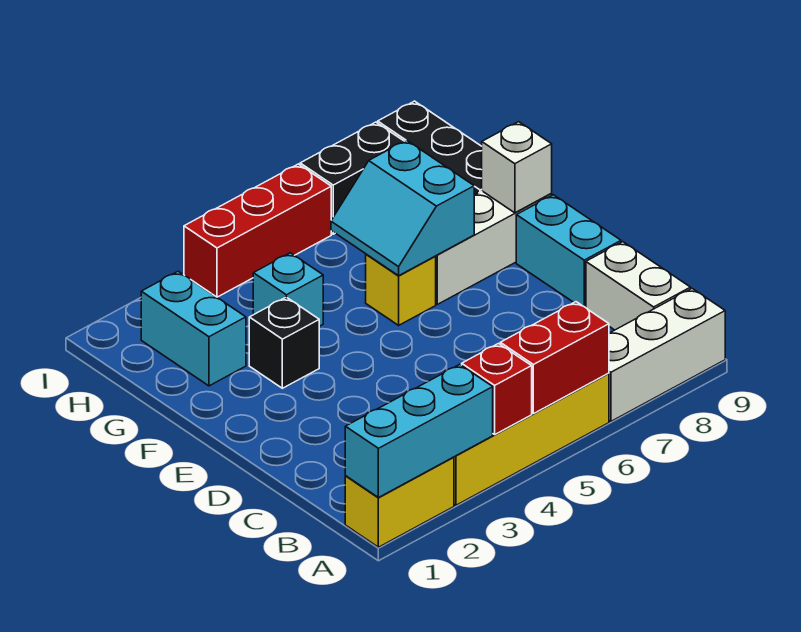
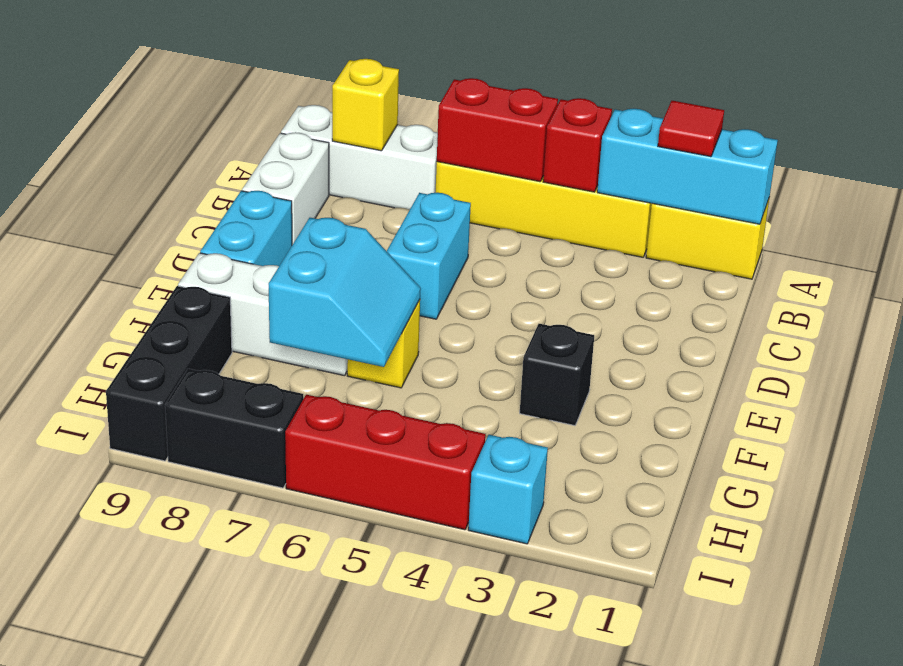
none -> red tile A2 level 3
none -> yellow brick A8 level 2
white brick F9 level 2 -> none
cyan brick G2:H2 level 1 -> cyan brick C6:D6 level 1
cyan brick G4 level 1 -> cyan brick I3 level 1

